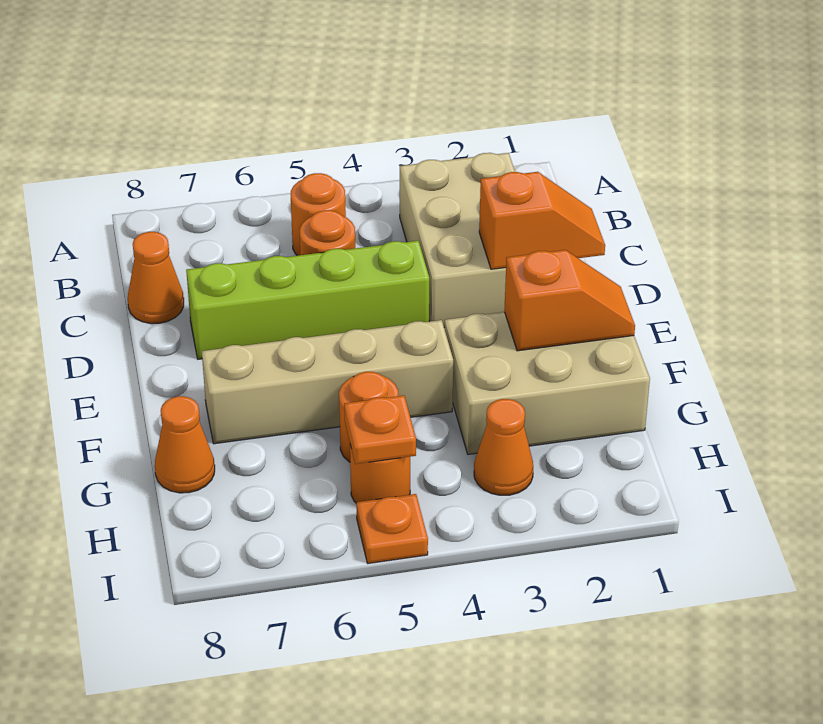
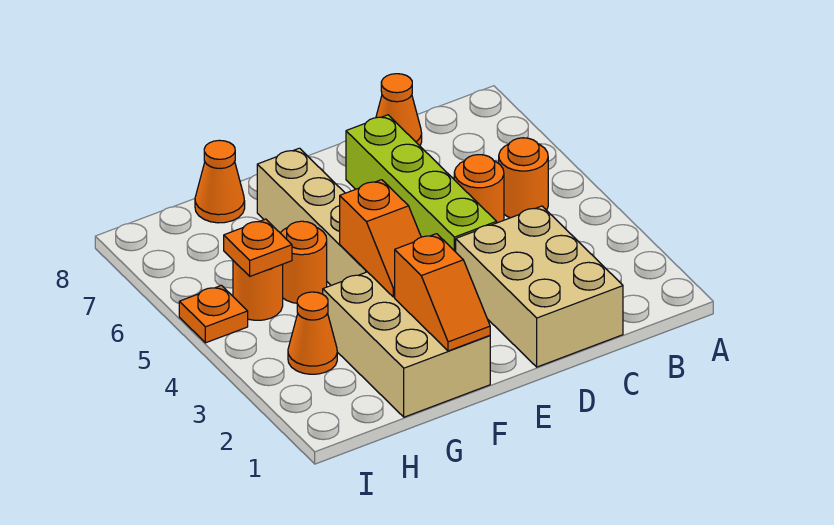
tan brick B2:D3 level 1 -> tan brick C1:D3 level 1
orange slope D1:D2 level 2 top 2 -> orange slope F3:F4 level 2 top 4

